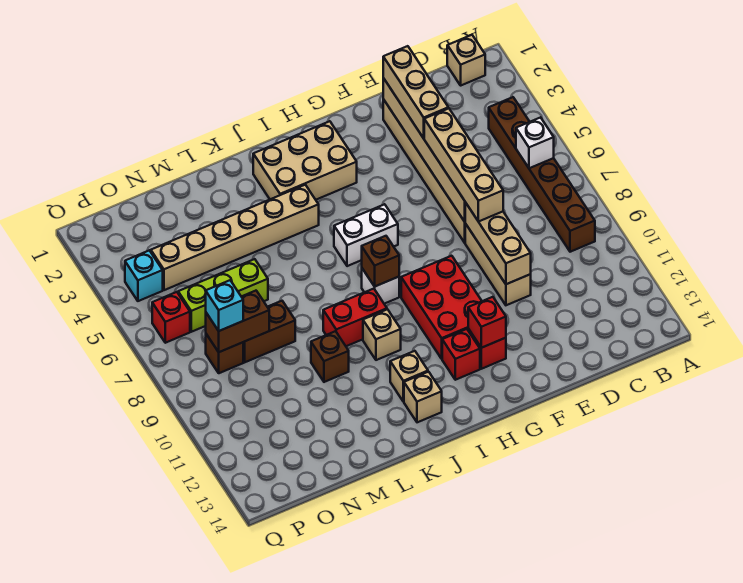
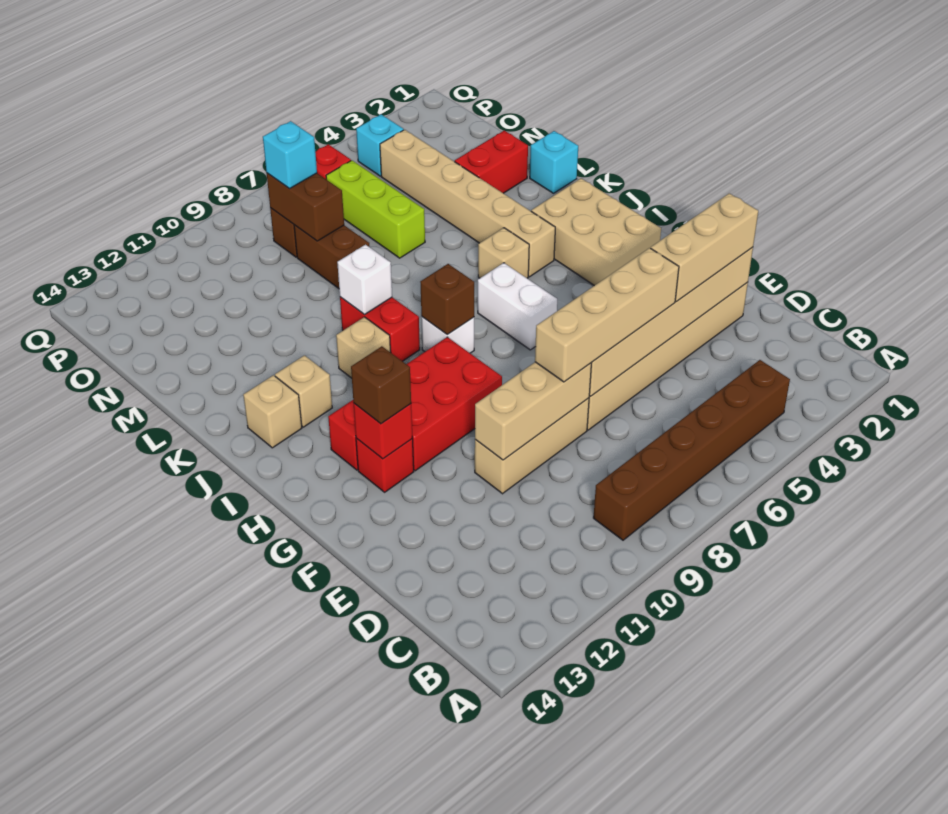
tan brick B1 level 1 -> tan brick J5 level 1
white brick B6 level 2 -> white brick K9 level 2
none -> cyan brick L1 level 1
brown brick L10 level 1 -> brown brick G12 level 3
none -> red brick M2:M3 level 1

